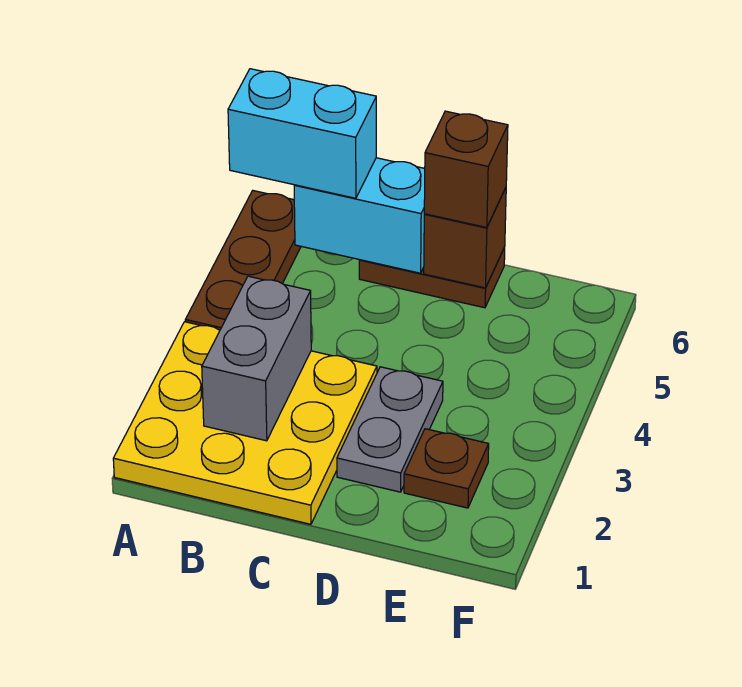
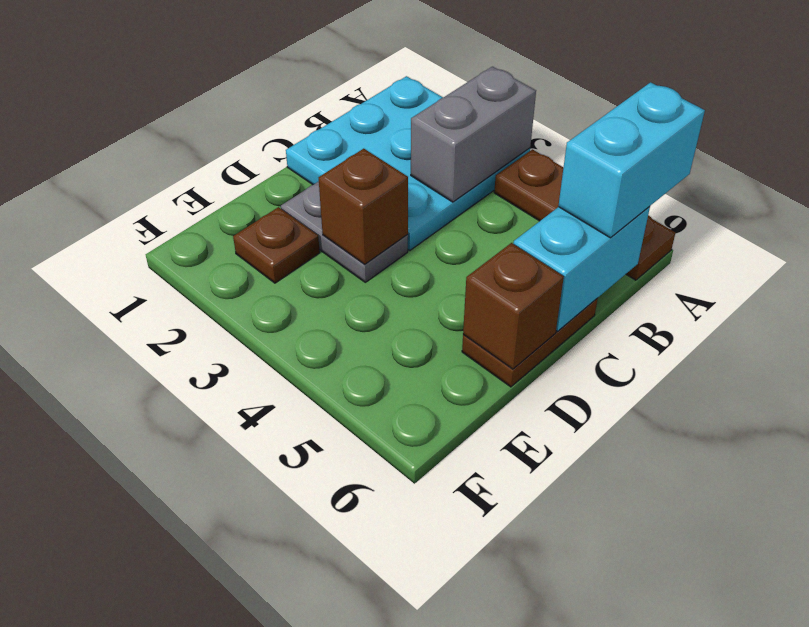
yellow plate A1:C3 level 1 -> cyan plate A1:C3 level 1
grey brick B2:B3 level 2 -> grey brick A3:B3 level 2
brown brick D6 level 3 -> brown brick D3 level 2

